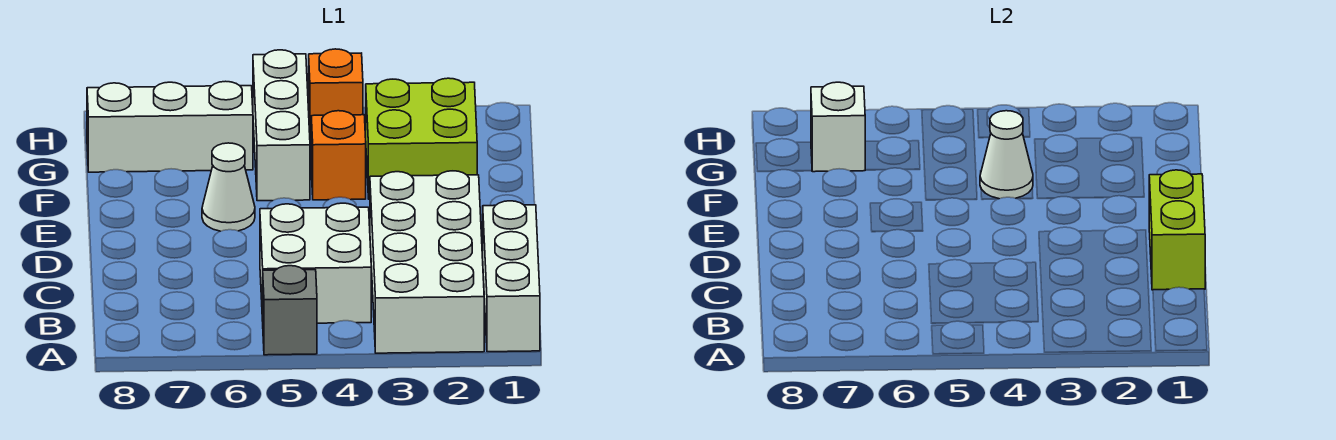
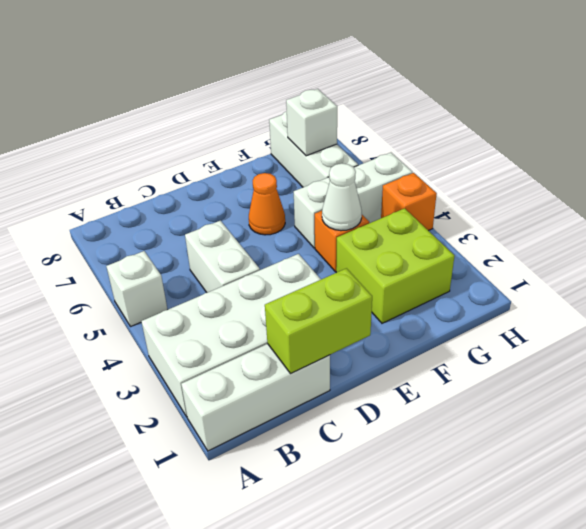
grey brick A5 level 1 -> white brick A5 level 1
white brick B4:C5 level 1 -> white brick C4:C5 level 1
white cone E6 level 1 -> orange cone E6 level 1

